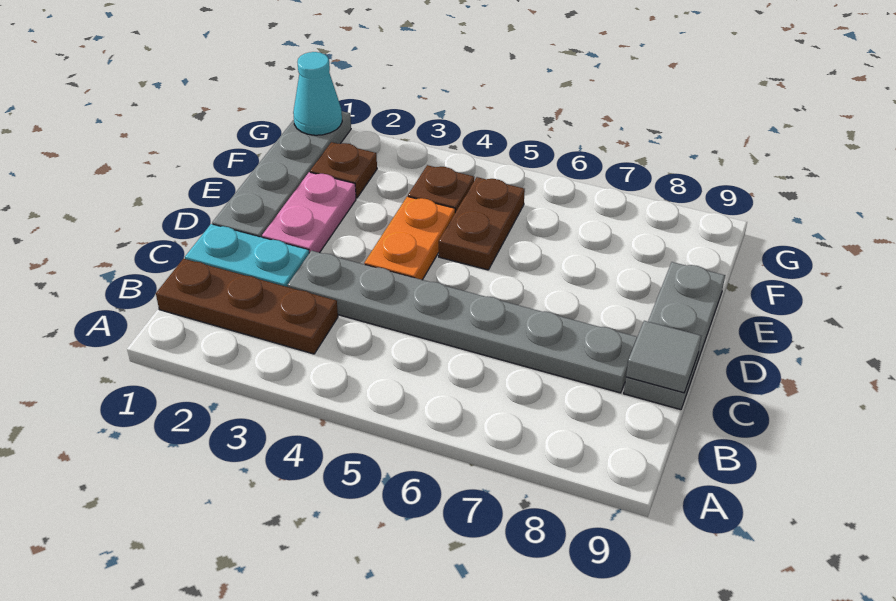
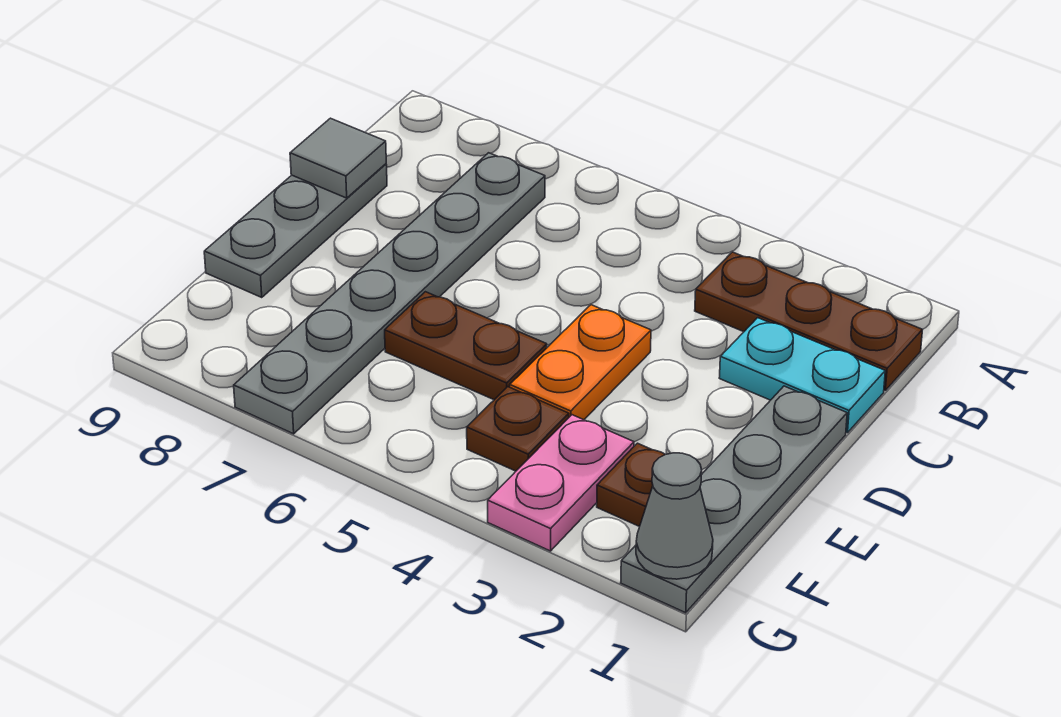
grey plate C3:C8 level 1 -> grey plate B7:G7 level 1
pink plate D2:E2 level 1 -> pink plate F3:G3 level 1
brown plate E5:F5 level 1 -> brown plate E5:E6 level 1
cyan cone G1 level 2 -> grey cone G1 level 2

